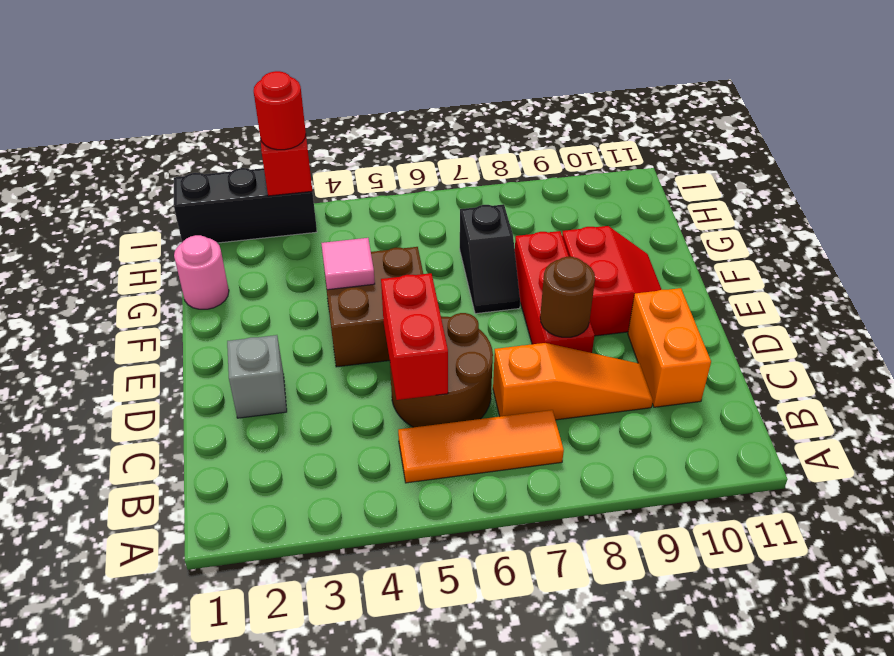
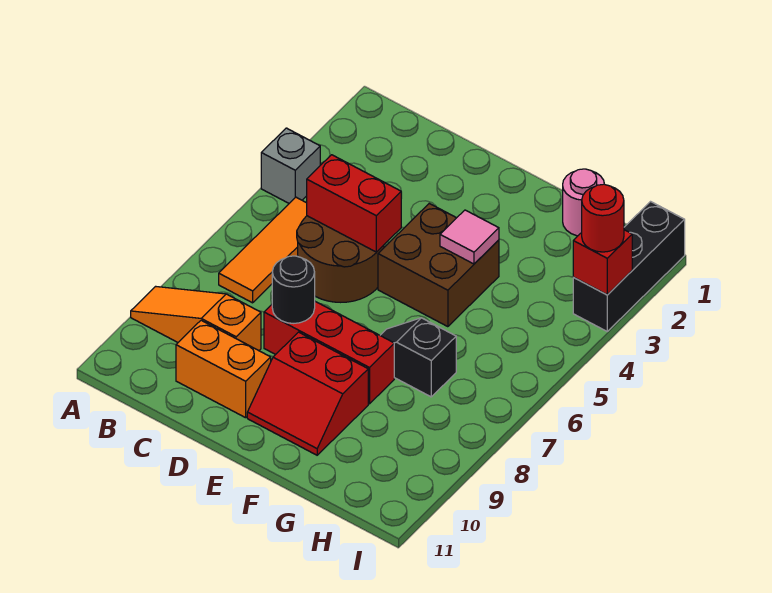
orange slope C7:C9 level 1 top 7 -> orange slope A9:C9 level 1 top C
grey brick D2 level 1 -> grey brick A4 level 1
brown round brick D8 level 2 -> black round brick D8 level 2

